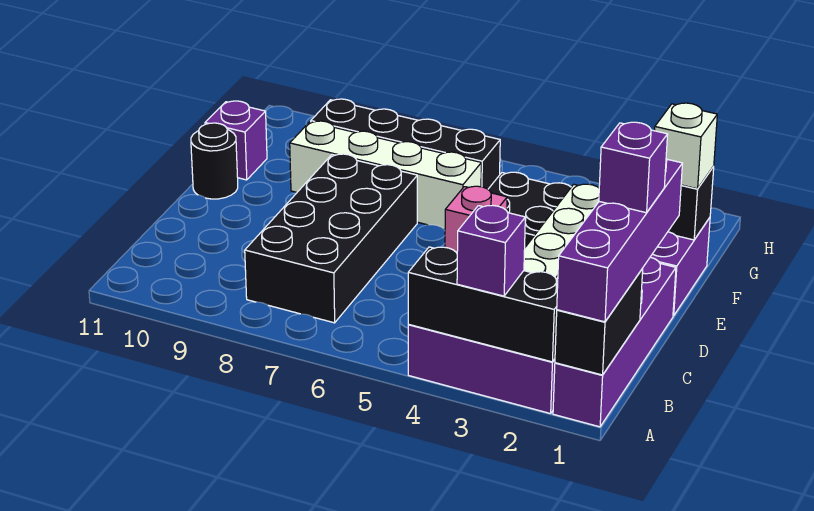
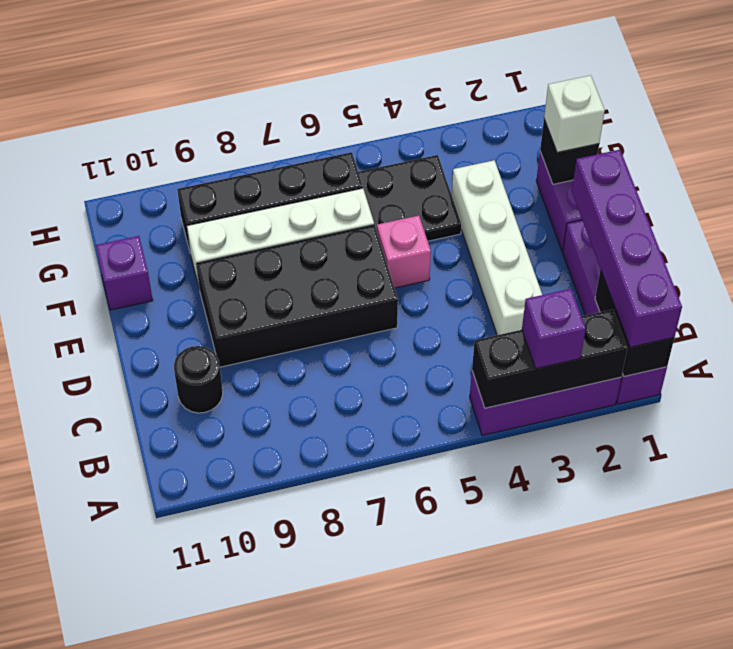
black brick B7:E8 level 1 -> black brick D6:E9 level 1
purple brick C1 level 4 -> none
black round brick E11 level 1 -> black round brick C10 level 1

